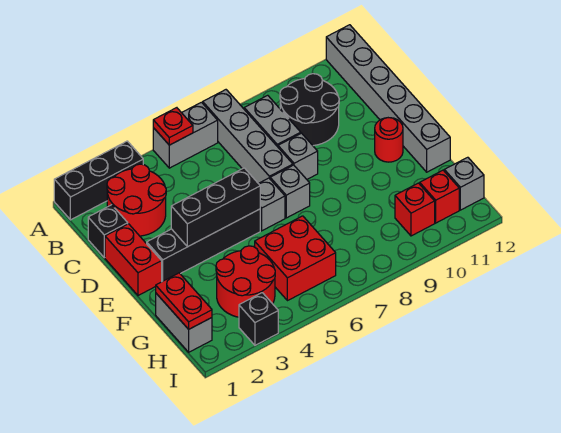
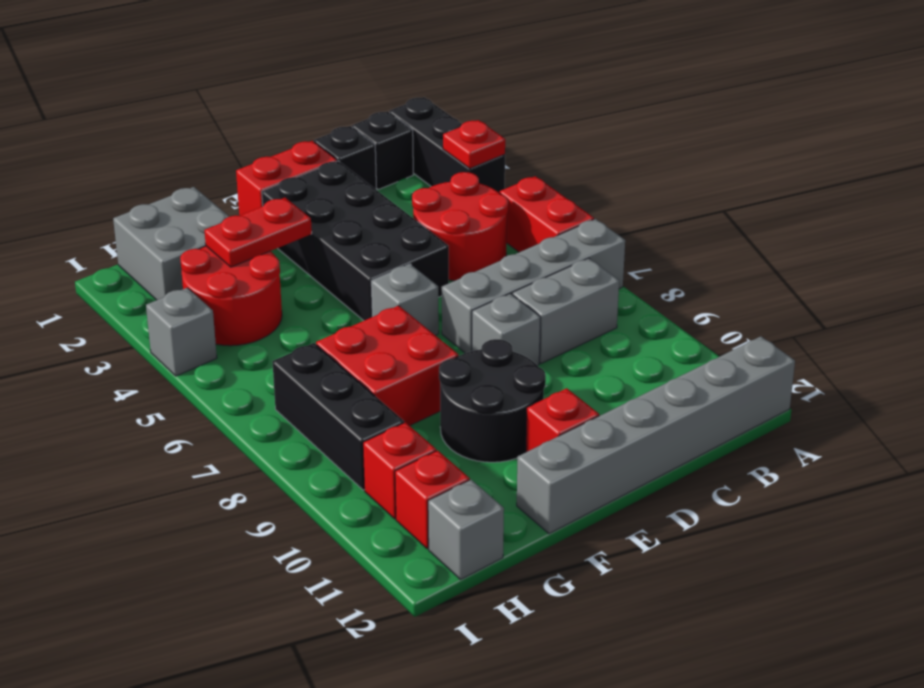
grey brick A5:A6 level 1 -> red brick A5:A6 level 1
red plate A5 level 2 -> red plate A3 level 2
red round brick B2:C3 level 1 -> red round brick B4:C5 level 1
black round brick B9:C10 level 1 -> black round brick E9:F10 level 1
black brick E2:E5 level 1 -> black brick D2:E5 level 1
black brick E3:E5 level 2 -> black brick H7:H9 level 1
grey brick E7 level 1 -> grey brick I4 level 1
red round brick E11 level 1 -> red brick E11 level 1
grey brick G1:H1 level 1 -> grey brick G1:H2 level 1
red plate G1:H1 level 2 -> red plate F3:G3 level 2
red brick G5:H6 level 1 -> red brick F7:G8 level 1
black brick I3 level 1 -> black brick B1 level 1

